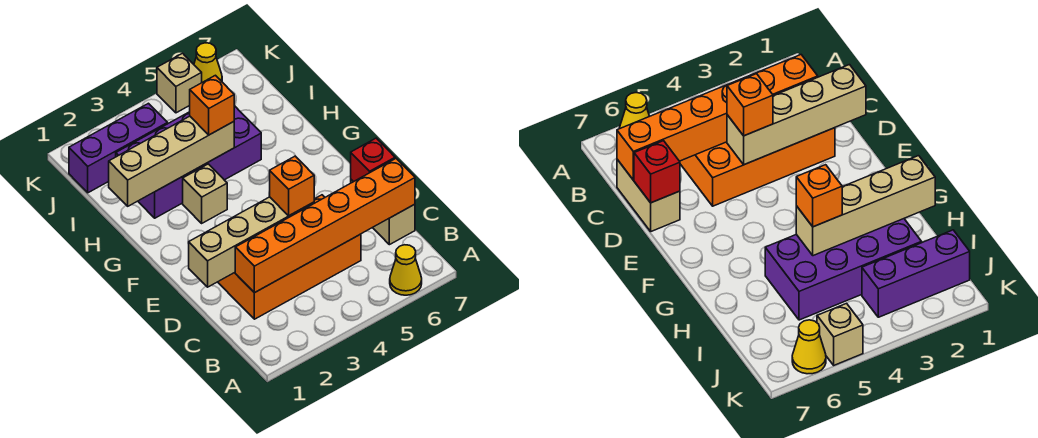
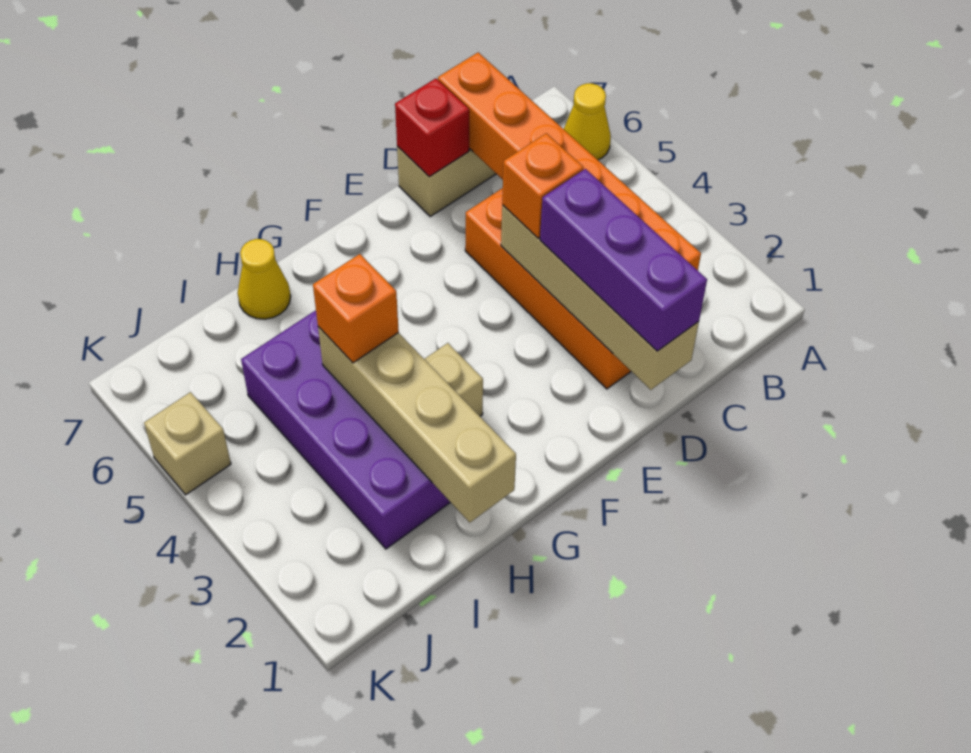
purple brick J1:J3 level 1 -> purple brick D1:D3 level 3
yellow cone K6 level 1 -> yellow cone H7 level 1

